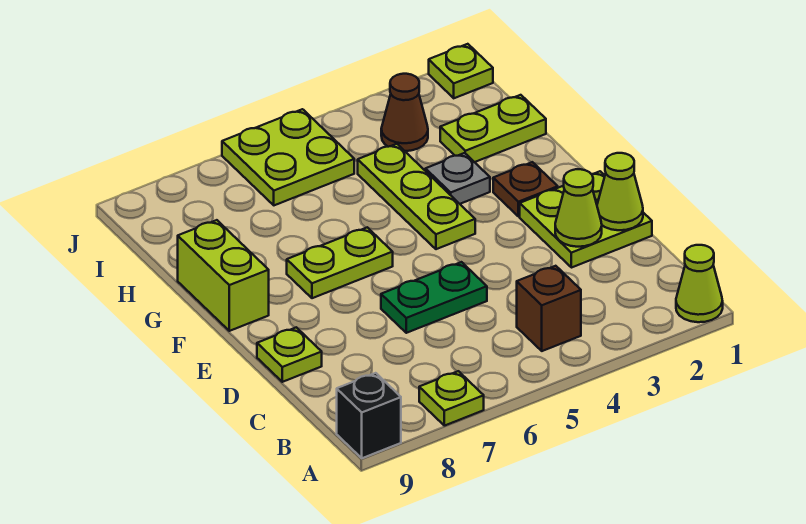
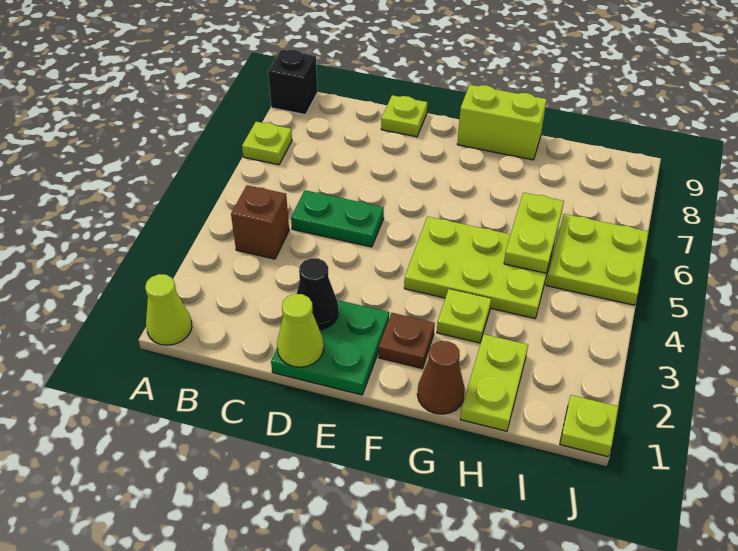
lime plate D1:E2 level 1 -> green plate D1:E2 level 1
lime cone D2 level 2 -> black cone D2 level 2
green plate D5:D6 level 1 -> green plate C5:D5 level 1
lime plate F4:H4 level 1 -> lime plate F4:H5 level 1
lime plate F6:F7 level 1 -> lime plate H5:H6 level 2
grey plate G3 level 1 -> lime plate G3 level 1
brown cone I3 level 1 -> brown cone G1 level 1

